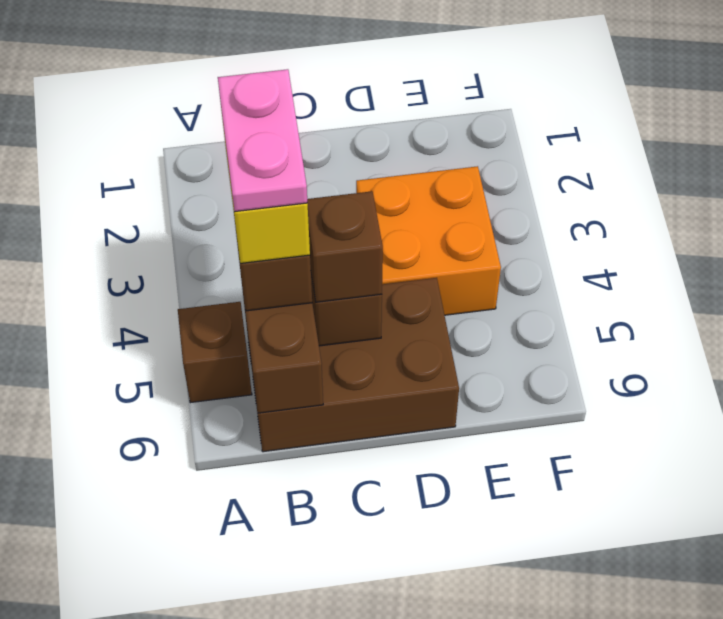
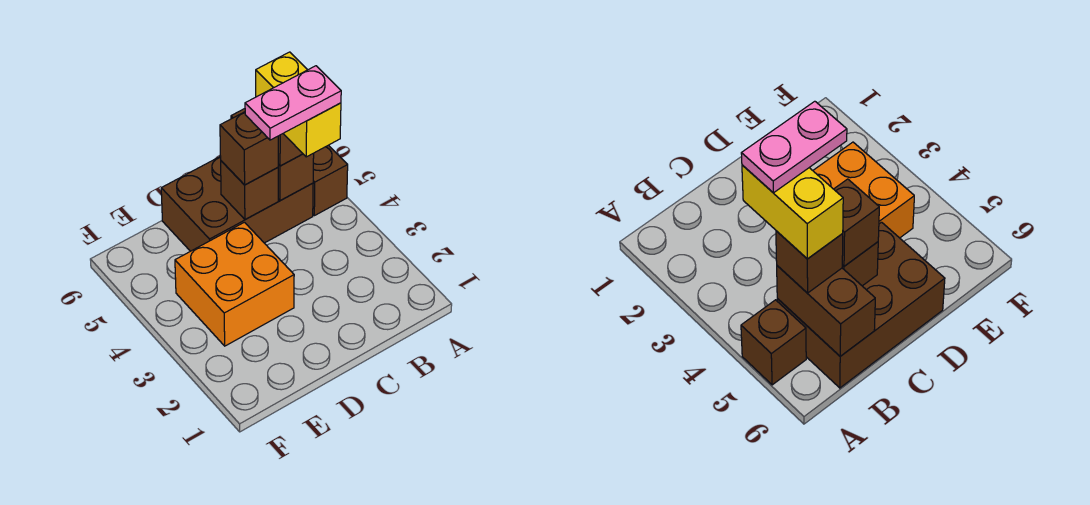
pink plate B4:B5 level 5 -> pink plate B4:C4 level 5

